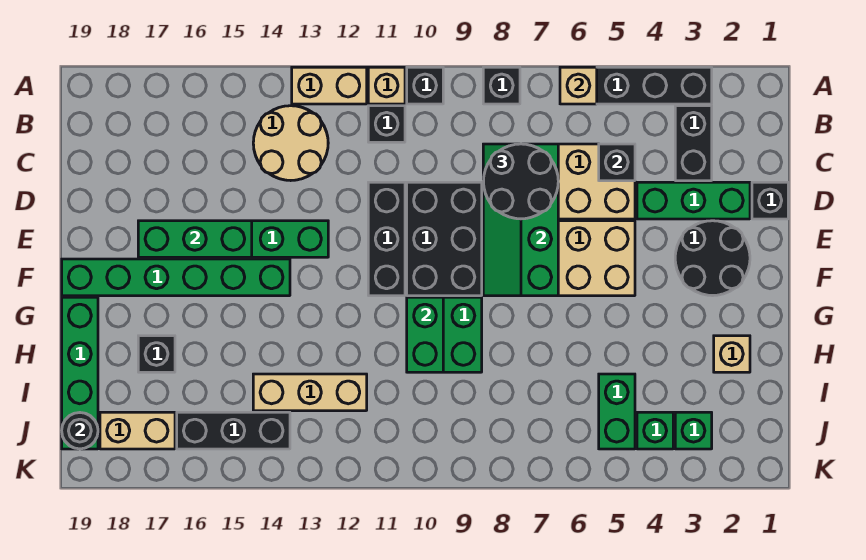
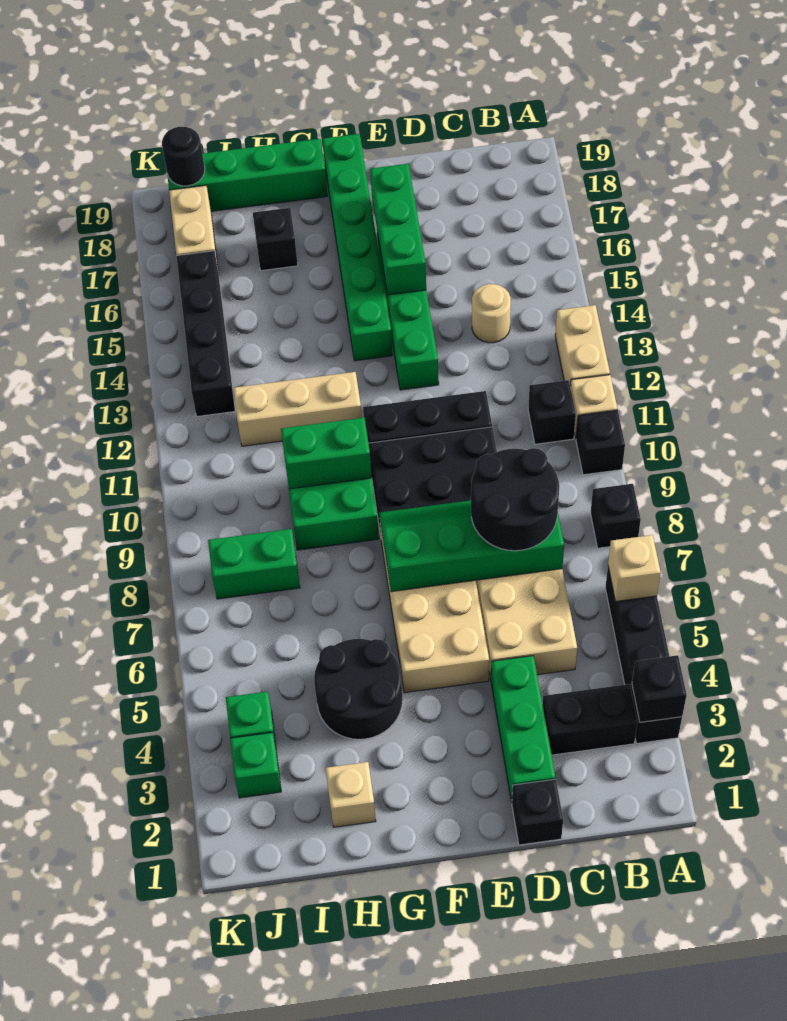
tan round brick B13:C14 level 1 -> tan round brick C14 level 1
black brick C5 level 2 -> black brick A3 level 2
black round brick E2:F3 level 1 -> black round brick G4:H5 level 1
green brick I5:J5 level 1 -> green brick I8:J8 level 1
tan brick I12:I14 level 1 -> tan brick G12:I12 level 1
black brick J14:J16 level 1 -> black brick J13:J16 level 1

